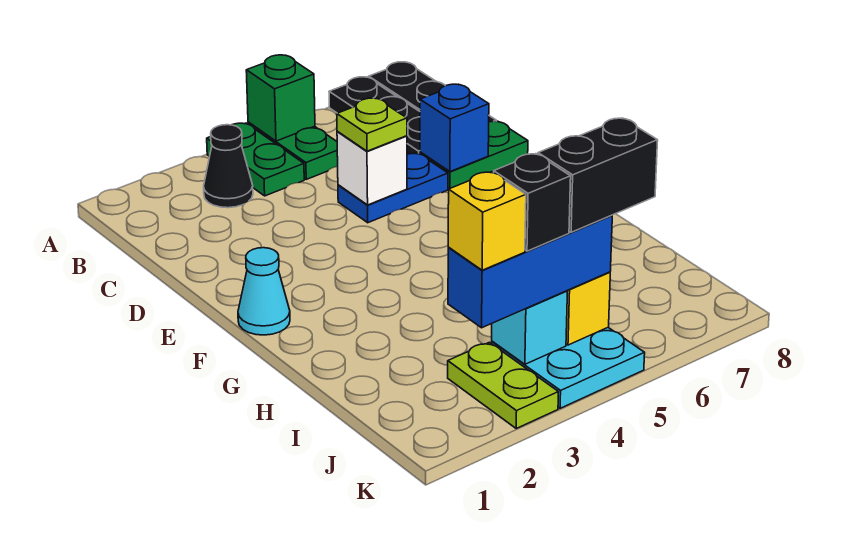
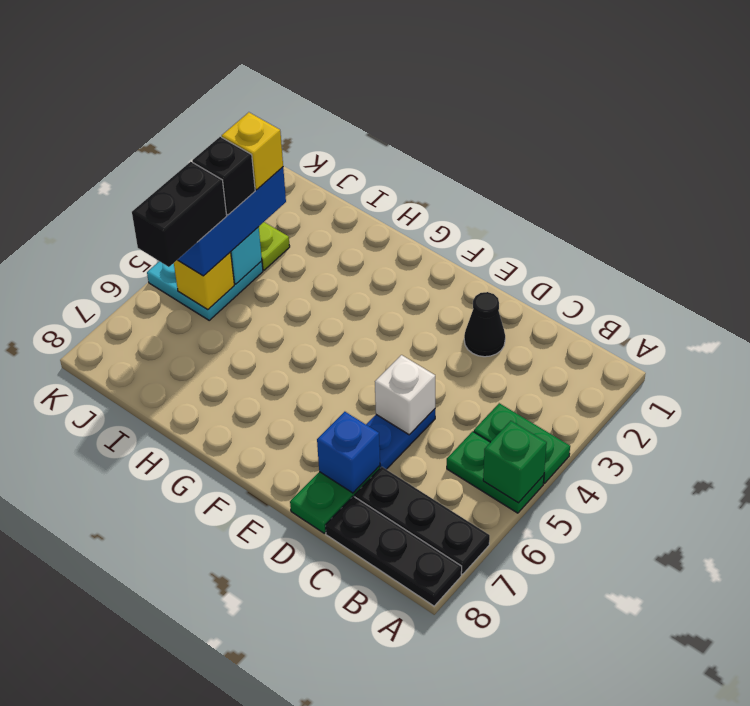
black cone B3 level 1 -> black cone D2 level 1
lime plate D5 level 3 -> none
cyan cone F1 level 1 -> none

